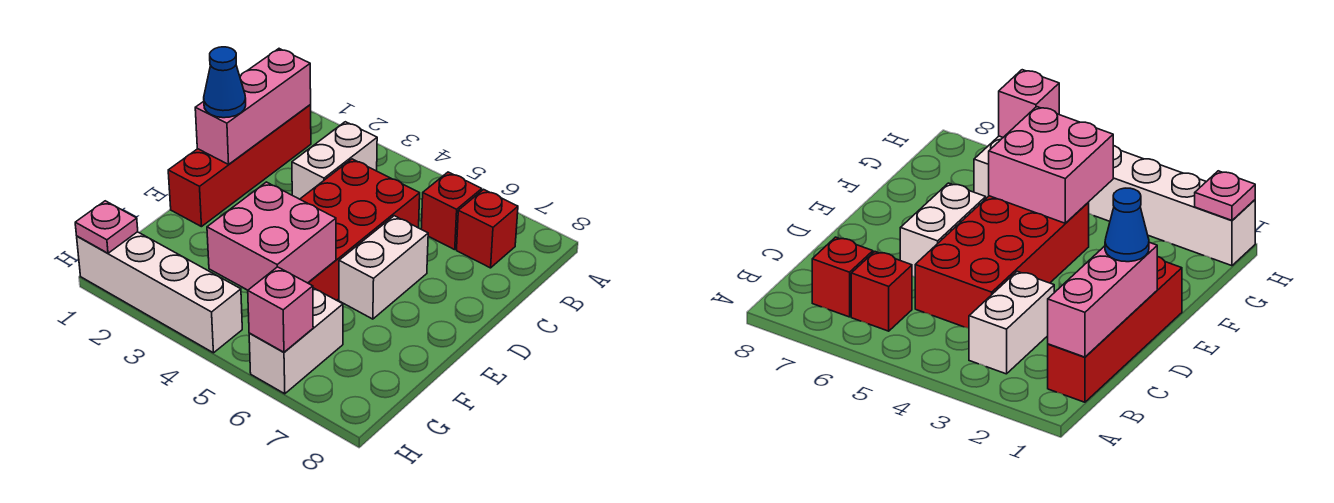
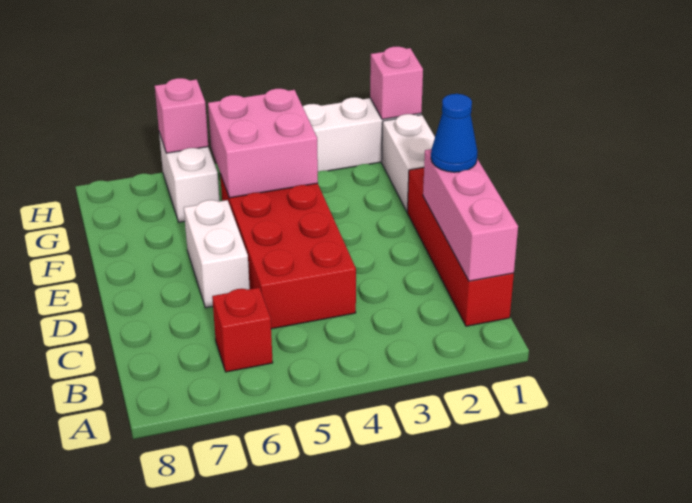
white brick B3:C3 level 1 -> white brick F1:G1 level 1
red brick B7 level 1 -> none
pink plate H1 level 2 -> pink brick H1 level 2

